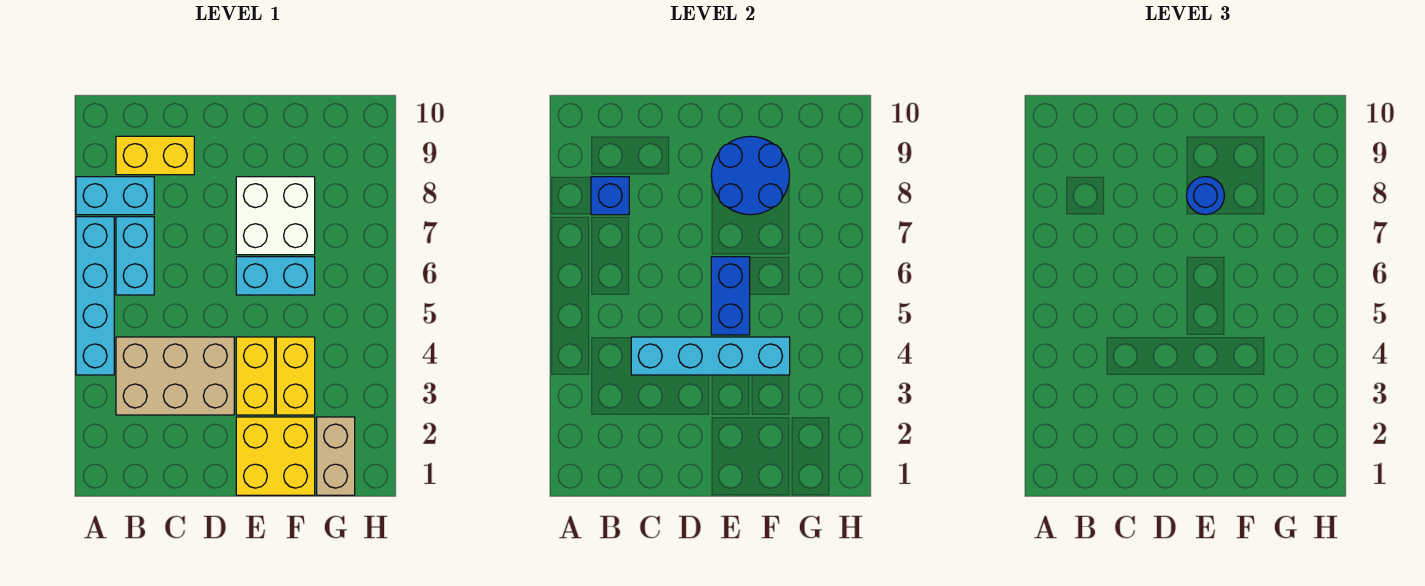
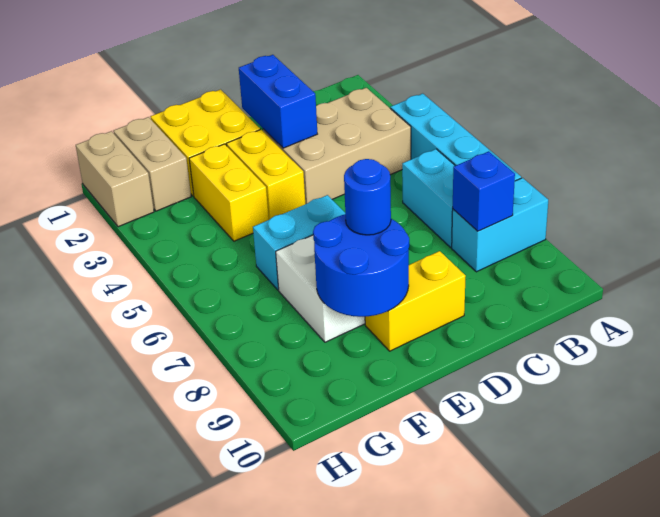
yellow brick B9:C9 level 1 -> yellow brick D9:E9 level 1
cyan brick C4:F4 level 2 -> none
blue brick E5:E6 level 2 -> blue brick D2:D3 level 2
none -> tan brick H1:H2 level 1

